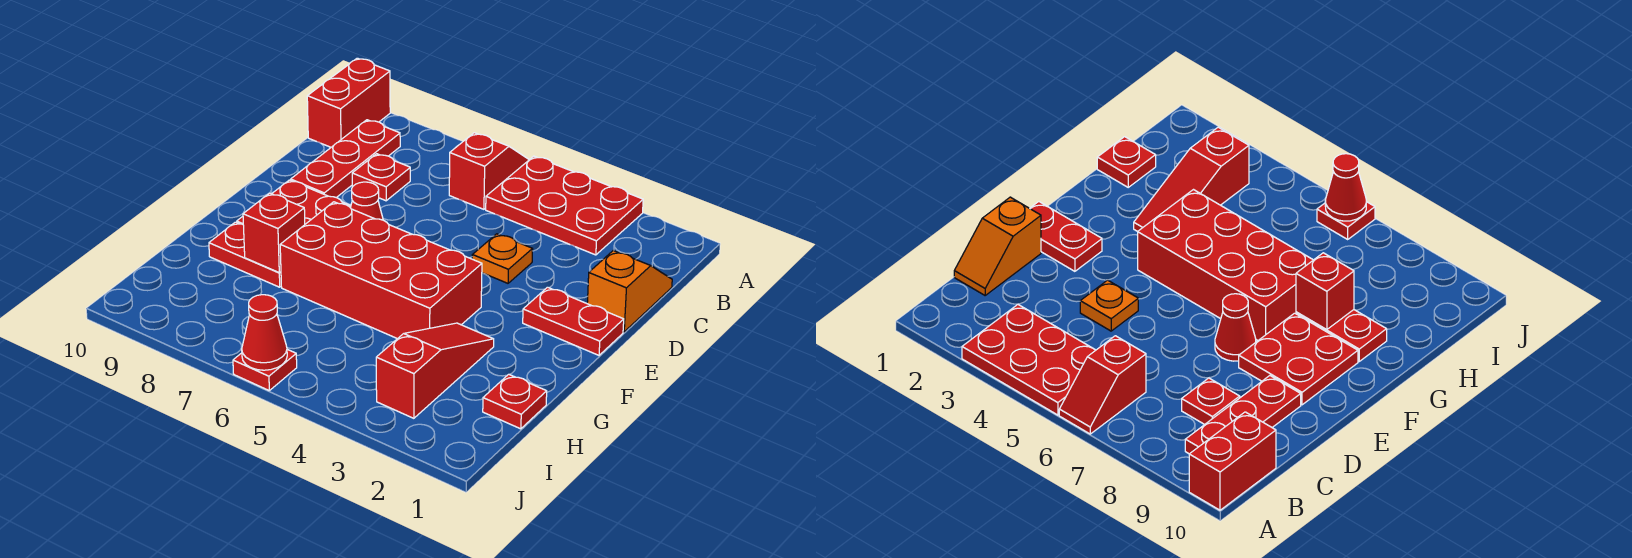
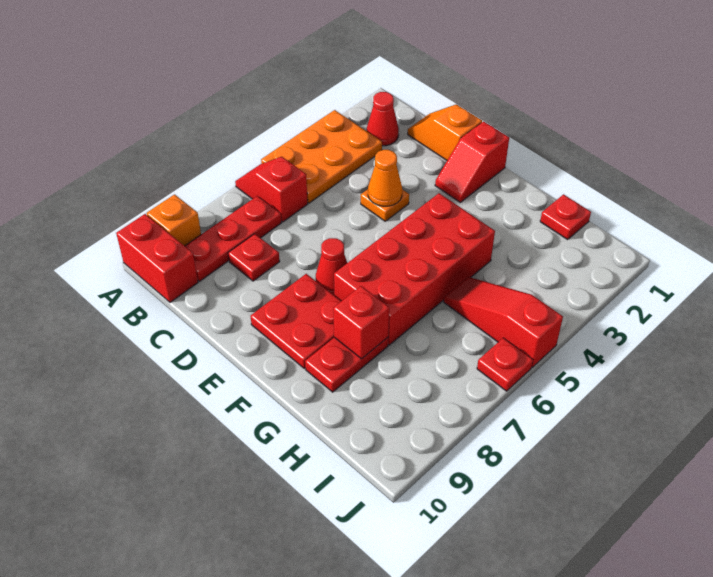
red plate A3:B5 level 1 -> orange plate A3:B5 level 1
none -> orange brick A9 level 1
red plate B9:D9 level 1 -> red plate B7:B9 level 1
none -> orange cone D4 level 2
red plate E1:E2 level 1 -> red slope E1:E2 level 1 top 1
red slope G3:I3 level 1 top I -> red slope H5:J5 level 1 top J
red cone J6 level 2 -> red cone B2 level 1

